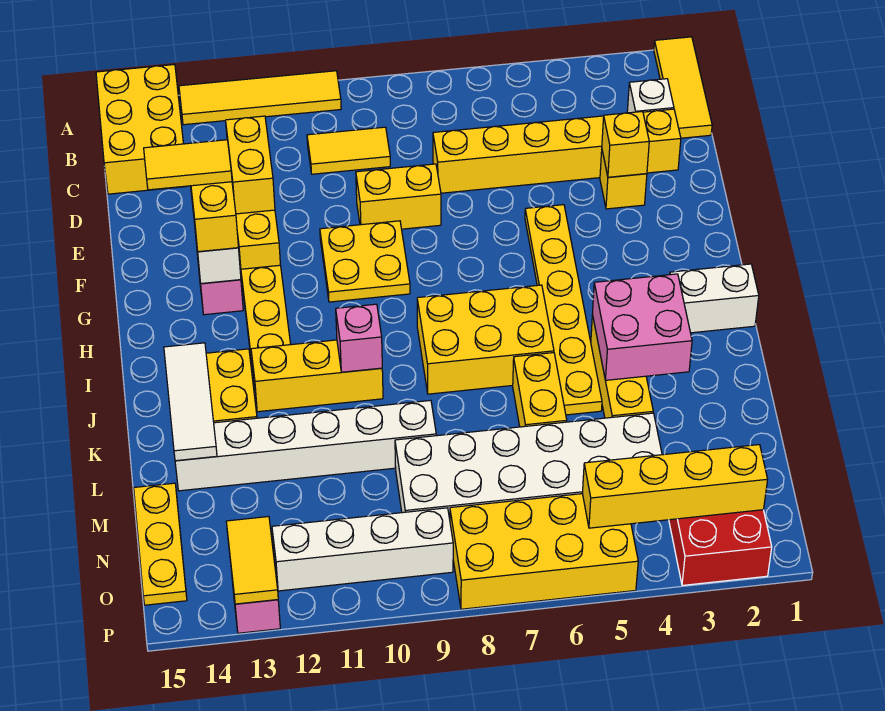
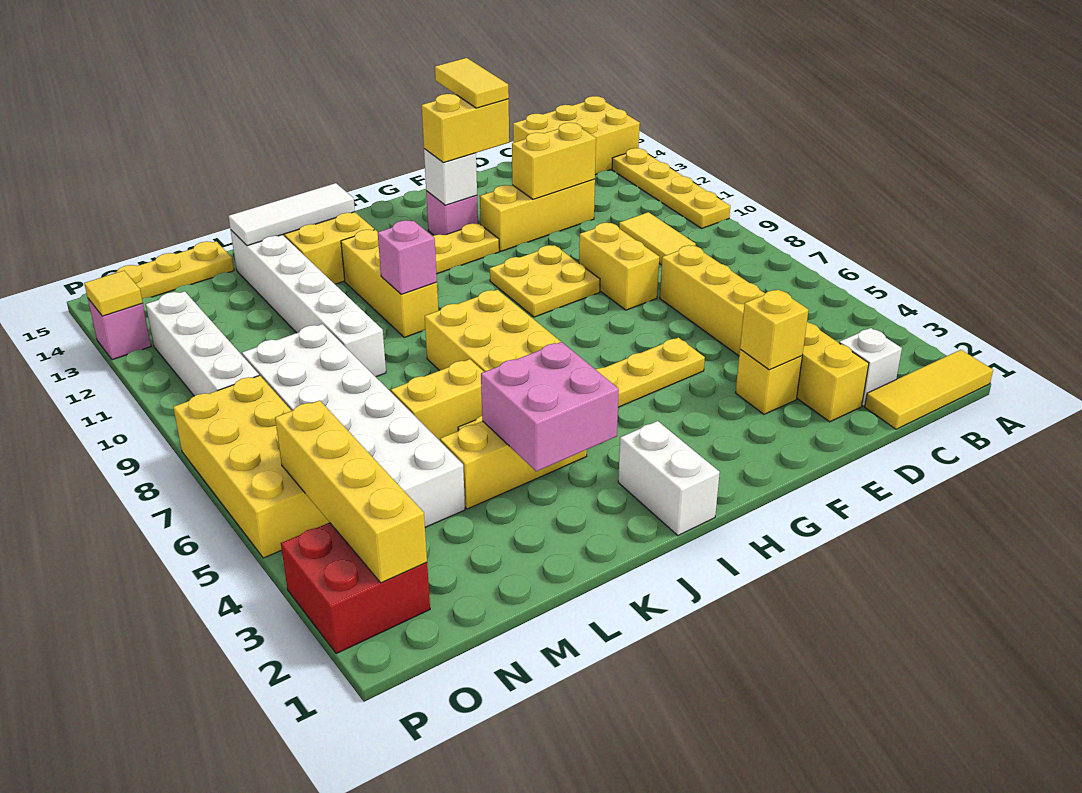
yellow tile A10:A13 level 1 -> yellow plate A10:A13 level 1
yellow tile O13:P13 level 2 -> yellow tile P13 level 2

